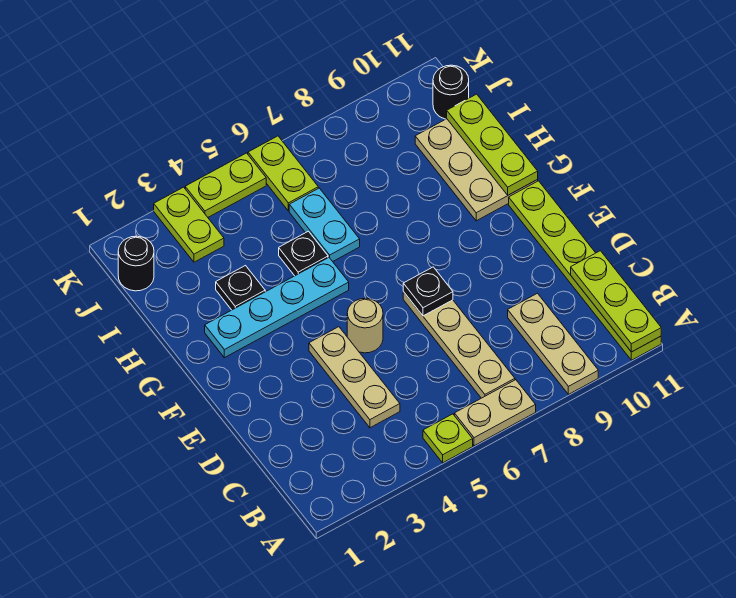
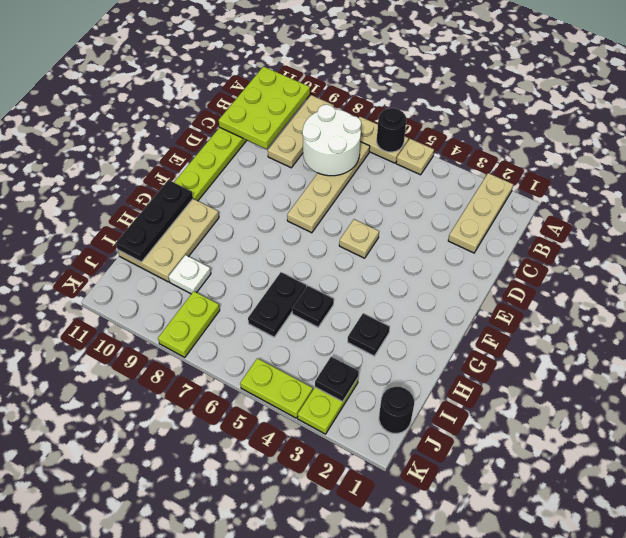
lime plate A5 level 1 -> tan plate A5 level 1
lime plate A11:C11 level 2 -> lime plate A10:C11 level 2
none -> white round brick B7:C8 level 2
tan plate C4:E4 level 1 -> tan plate A2:C2 level 1
tan round brick E5 level 1 -> tan plate E5 level 1
black plate E7 level 2 -> black plate J3 level 2
cyan plate G2:G5 level 1 -> none
lime plate G11:I11 level 2 -> black plate G11:I11 level 2
cyan plate H6:I6 level 1 -> black plate H6:I6 level 1
none -> white plate I9 level 1
lime plate J6:K6 level 1 -> lime plate J8:K8 level 1
black round brick J11 level 1 -> black round brick A6 level 2

